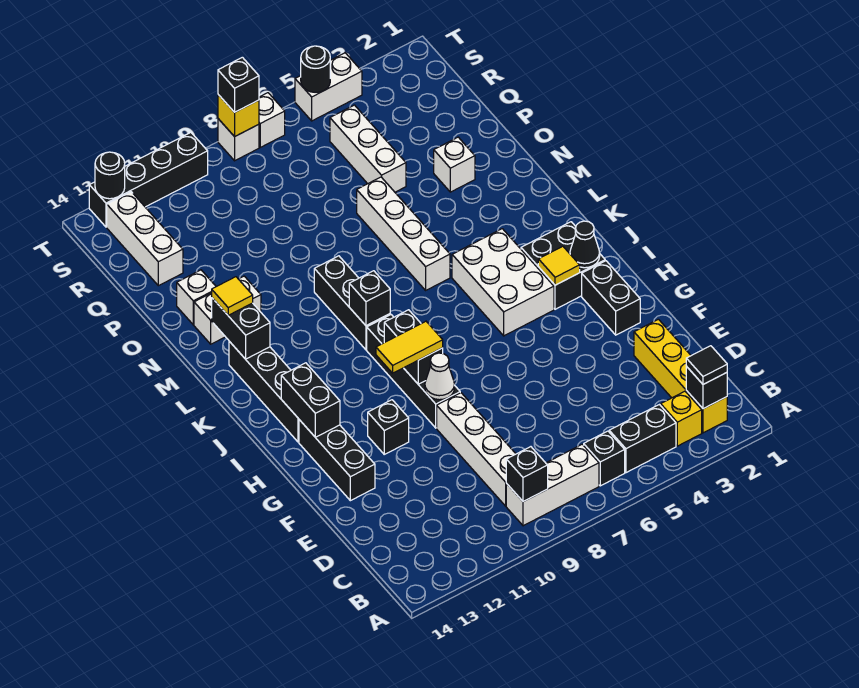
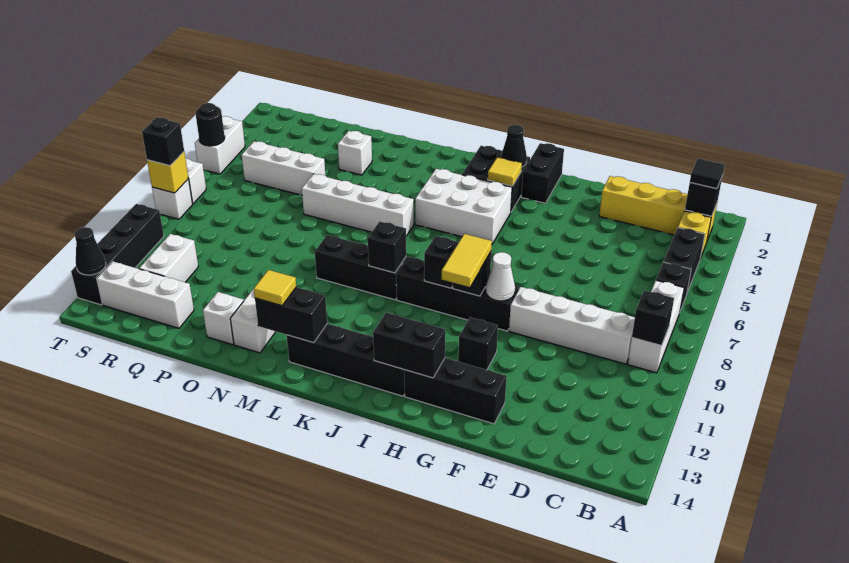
black brick G2:H2 level 1 -> black brick H1:H2 level 1
none -> white brick R11:R12 level 1
black round brick T13 level 2 -> black cone T13 level 2

